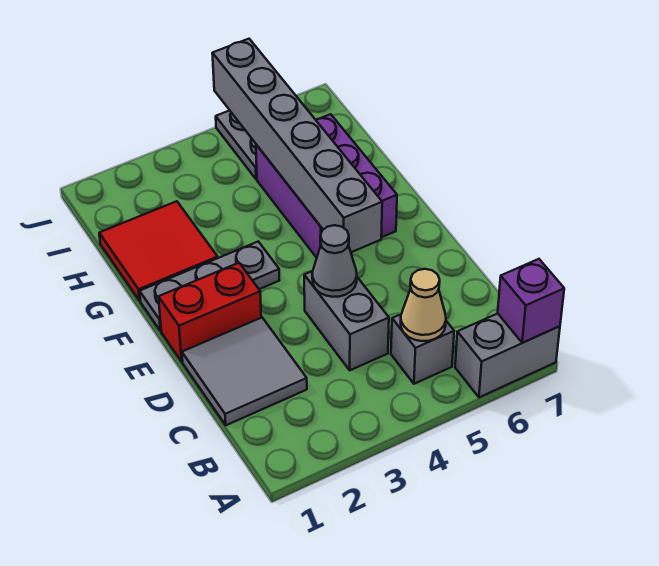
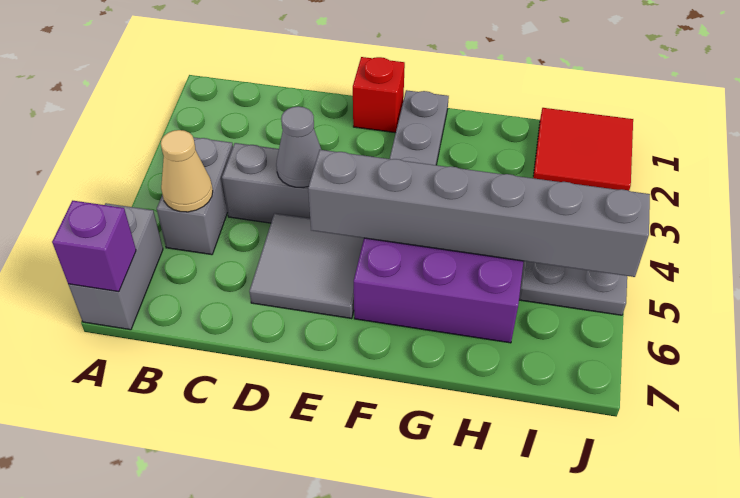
grey brick B5 level 1 -> grey brick B4:B5 level 1
grey tile C1:D2 level 1 -> grey tile D5:E6 level 1
red brick E1:E2 level 1 -> red brick E1 level 1
red tile G1:H2 level 1 -> red tile I1:J2 level 1

